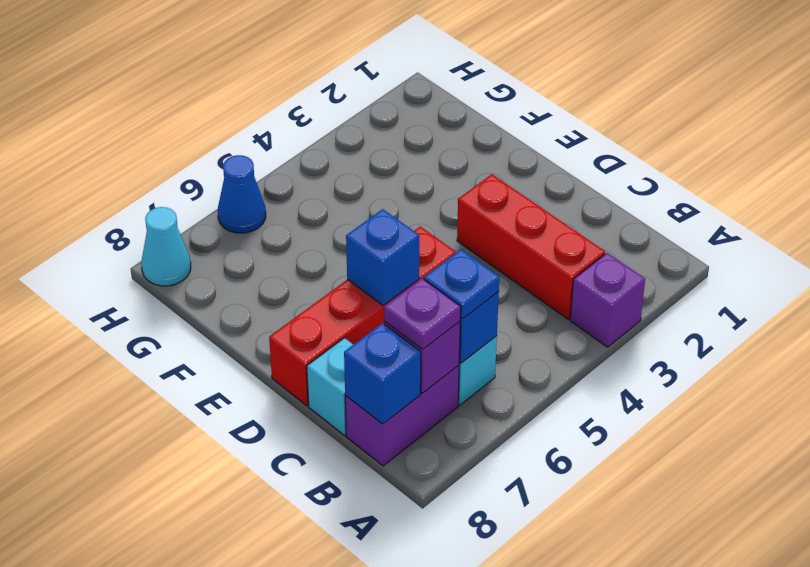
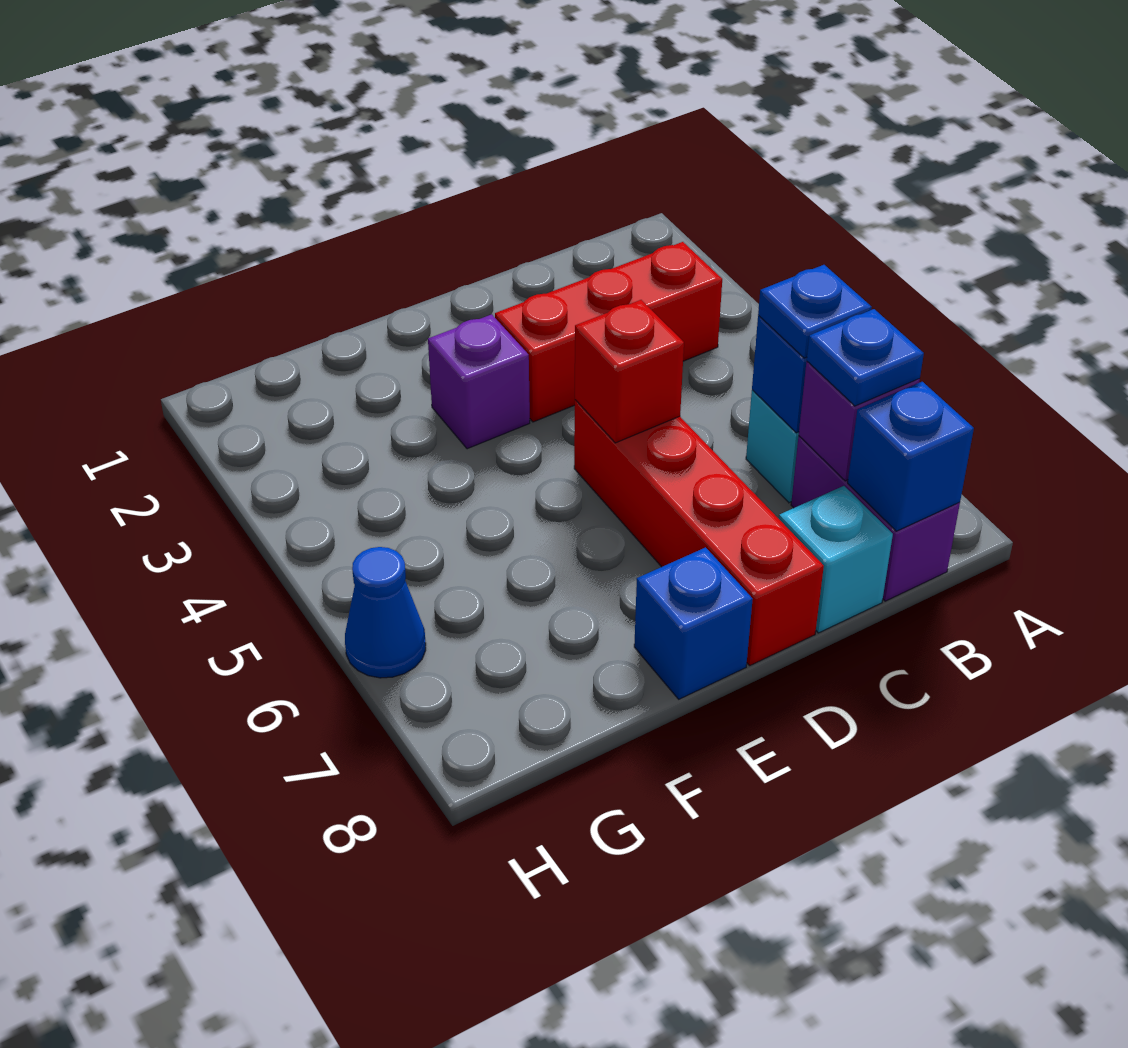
purple brick A3 level 1 -> purple brick E3 level 1
purple plate B7 level 3 -> blue plate B7 level 3
none -> red brick D5 level 2
blue brick D6 level 2 -> blue brick E8 level 1
cyan cone H8 level 1 -> none

